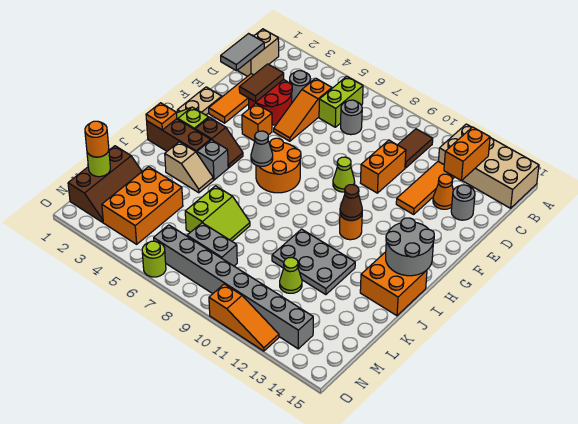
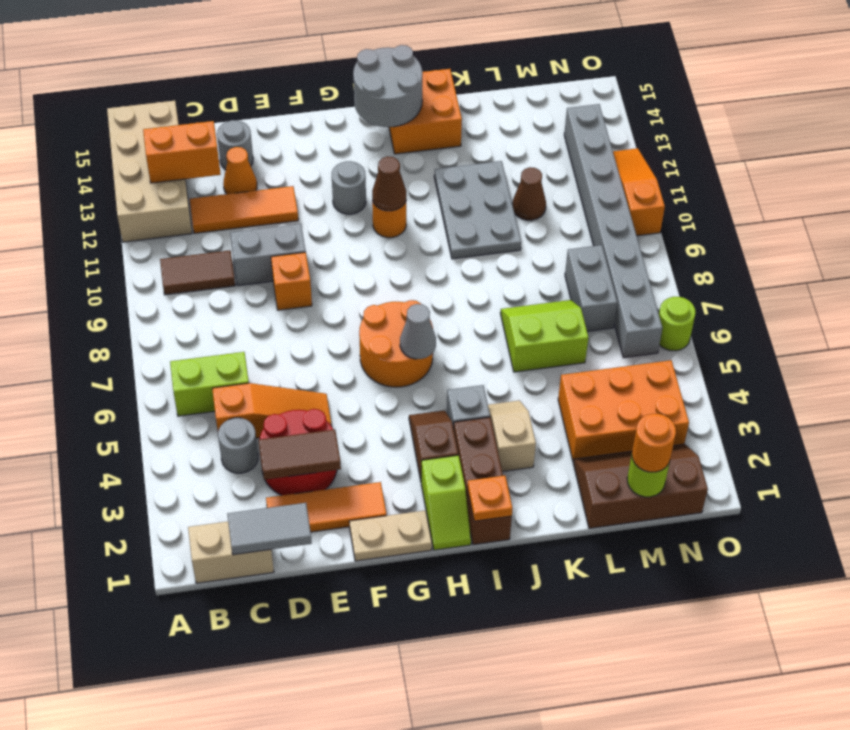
grey round brick C7 level 1 -> grey round brick G12 level 1
orange brick D10:E10 level 1 -> grey brick D10:E10 level 1
orange brick F4 level 1 -> orange brick E9 level 1
lime cone F9 level 1 -> none
lime cone L11 level 1 -> brown cone L11 level 1

